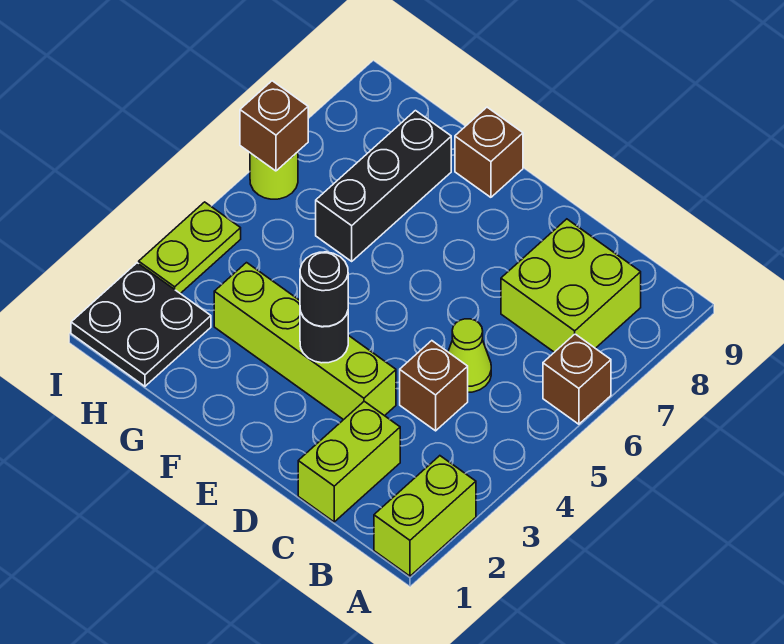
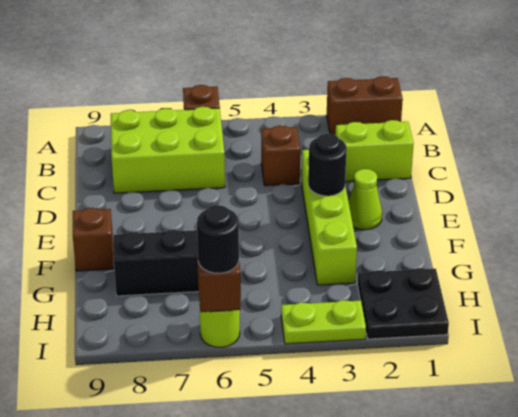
lime brick A1:A2 level 1 -> brown brick A1:A2 level 1
lime brick B7:C8 level 1 -> lime brick B6:C8 level 1
lime cone C5 level 1 -> lime cone E2 level 1
black round brick E3 level 3 -> black round brick I6 level 3

